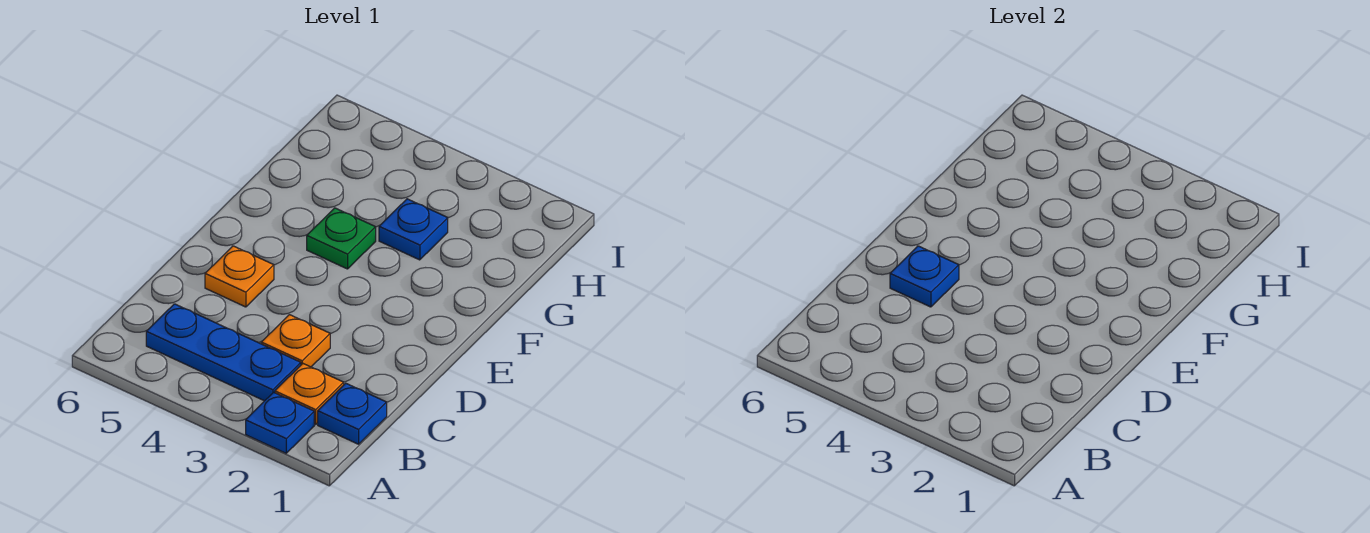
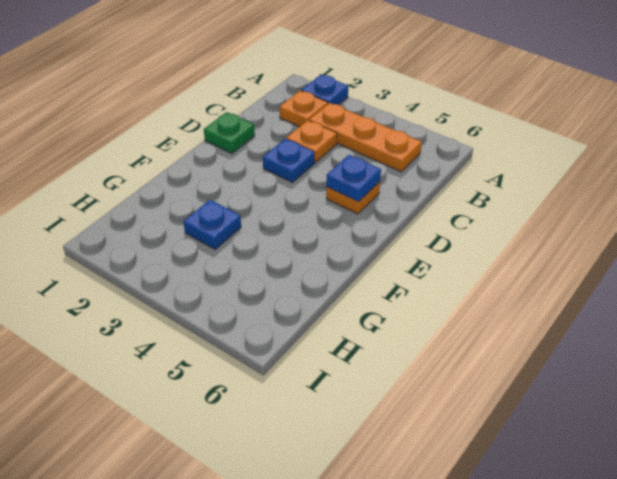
blue plate B1 level 1 -> blue plate D3 level 1
blue plate B3:B5 level 1 -> orange plate B3:B5 level 1
green plate F4 level 1 -> green plate D1 level 1

